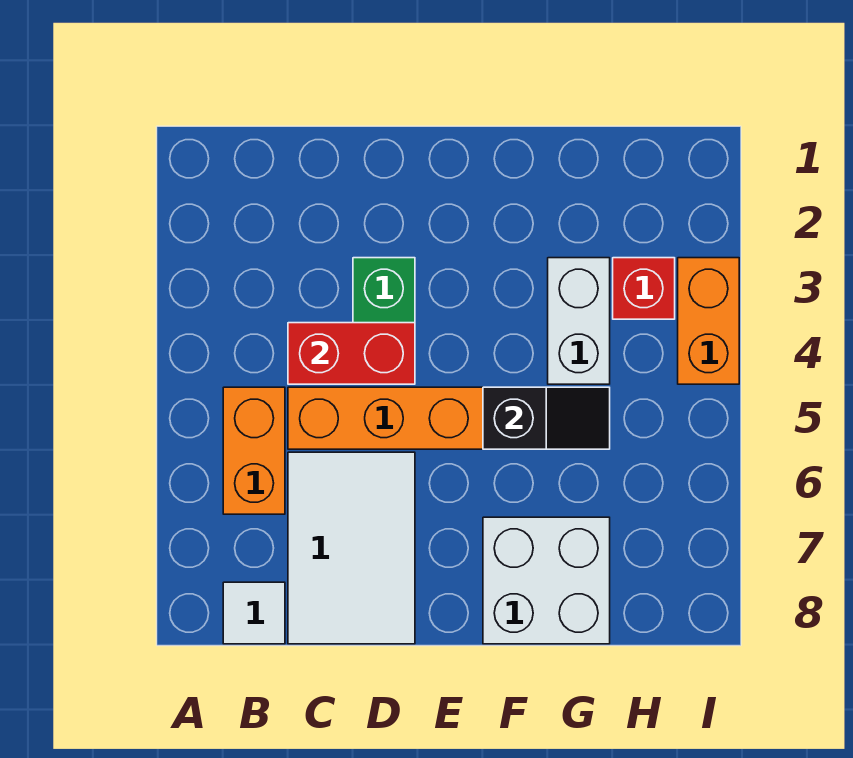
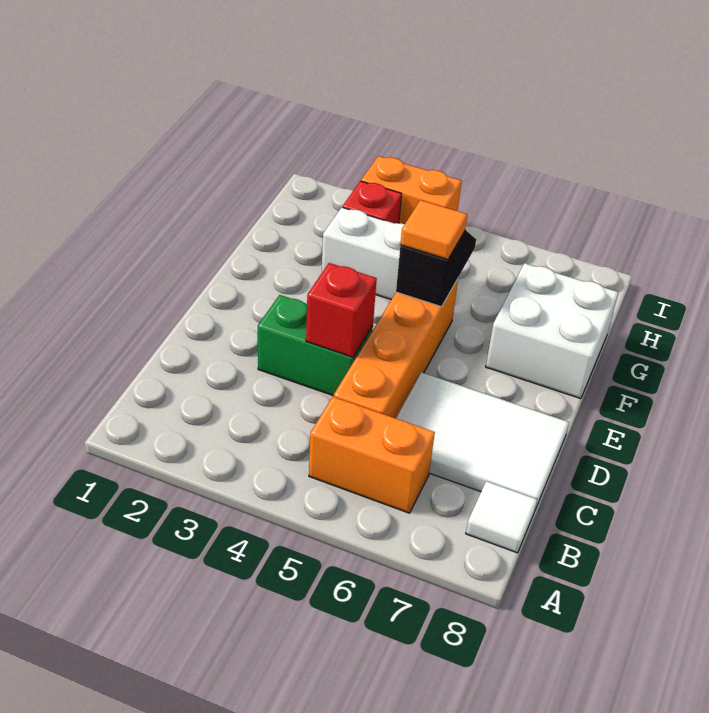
red brick C4:D4 level 2 -> red brick D4 level 2
none -> orange tile F5 level 3

